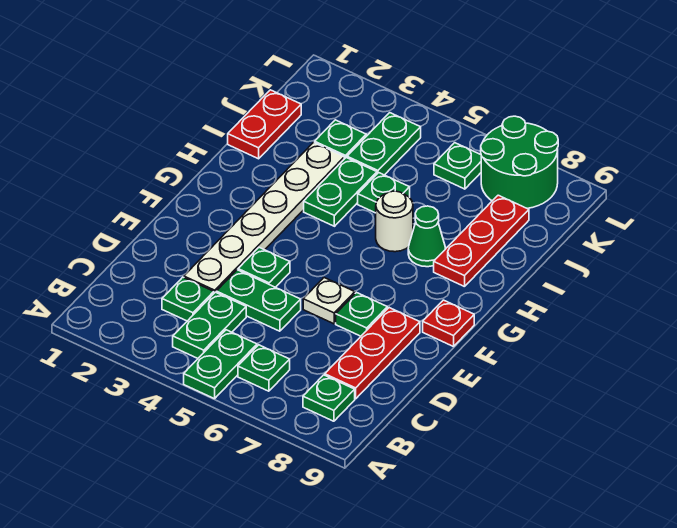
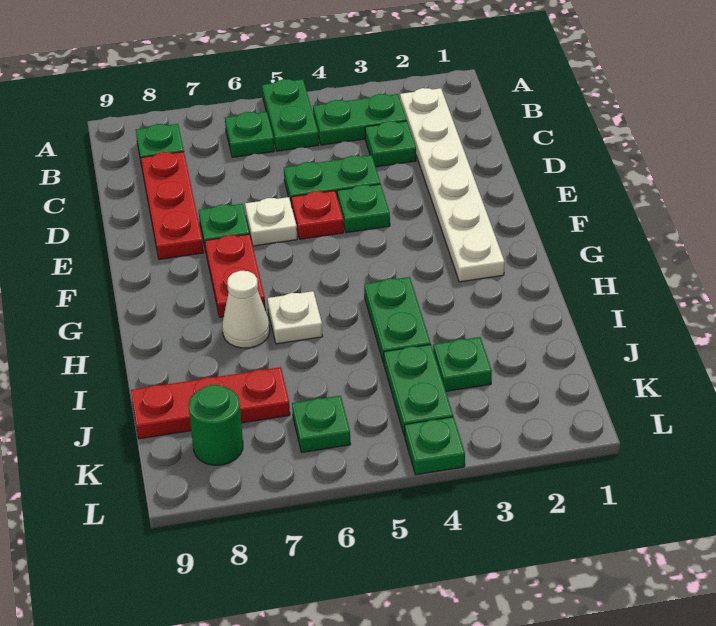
green plate B4:C4 level 1 -> green plate B3:B4 level 1
white plate D3:I3 level 1 -> white plate B2:G2 level 1
red plate F9 level 1 -> red plate E5 level 1
white round brick H6 level 1 -> white plate H6 level 1
green cone H7 level 1 -> white cone H7 level 1
red plate H8:J8 level 1 -> red plate J7:J9 level 1
red plate I1:J1 level 1 -> red plate F7:G7 level 1
green plate I5 level 1 -> green plate L4 level 1
green round brick K7:L8 level 1 -> green round brick K8 level 1

